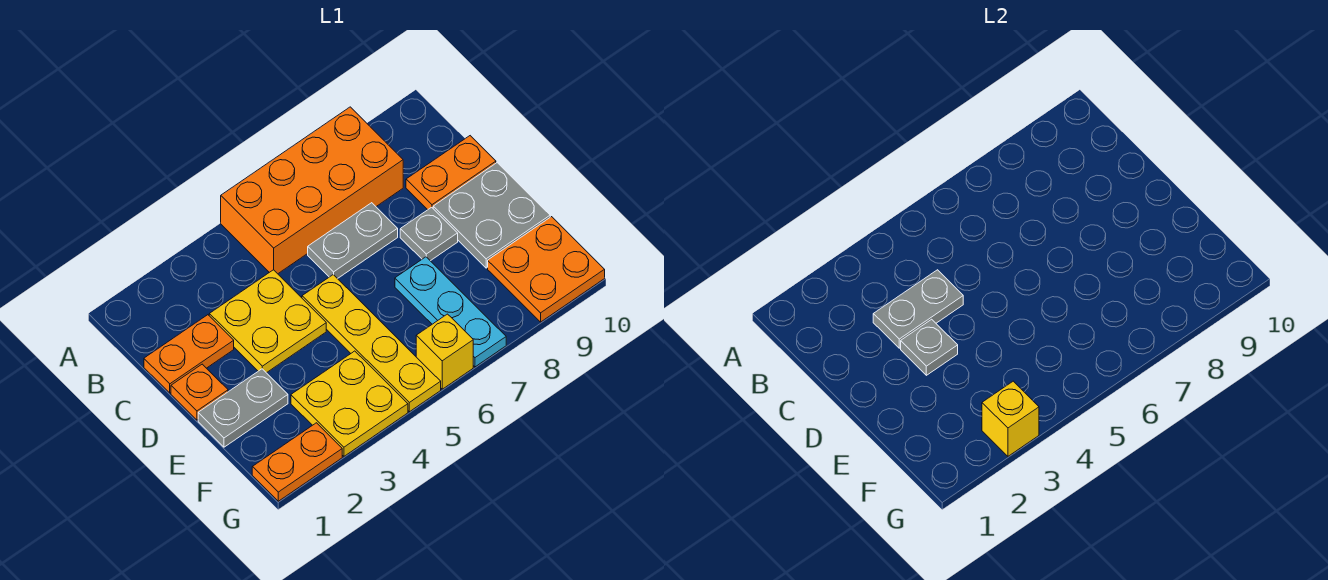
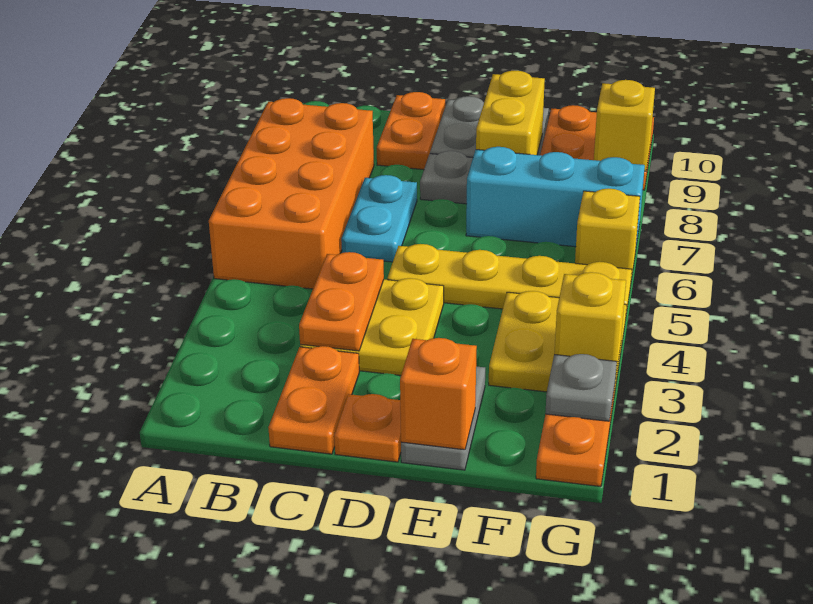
grey plate C3:C4 level 2 -> orange plate C3:C4 level 2
grey plate C6:C7 level 1 -> cyan plate C6:C7 level 1
grey plate D3 level 2 -> grey plate G2 level 2
none -> orange brick E1 level 2
cyan plate E7:G7 level 1 -> cyan brick E7:G7 level 1
none -> yellow brick E8:E9 level 2
none -> yellow brick G9 level 2

